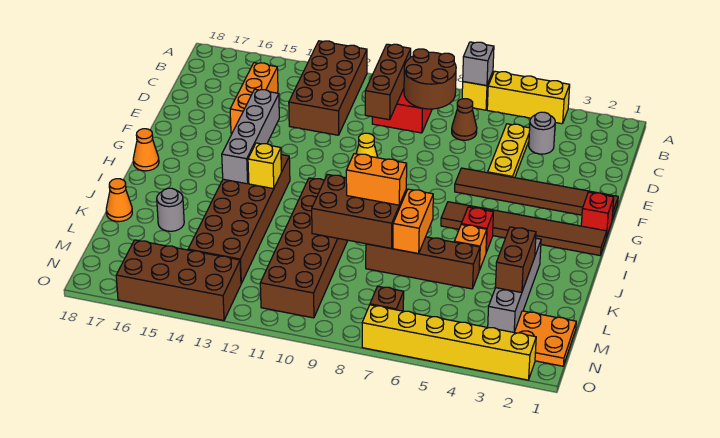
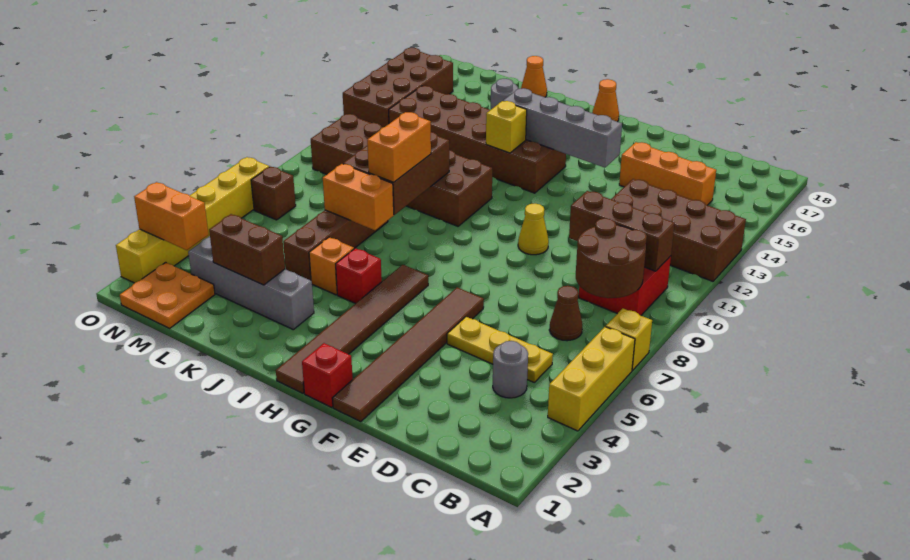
grey brick A7 level 2 -> none
none -> orange brick N3:O3 level 2

